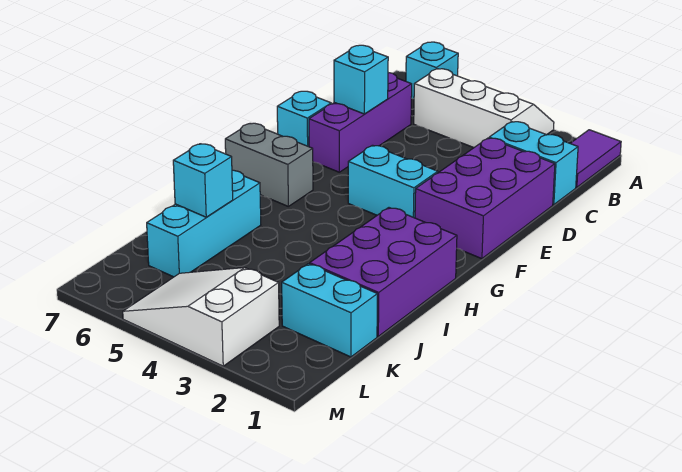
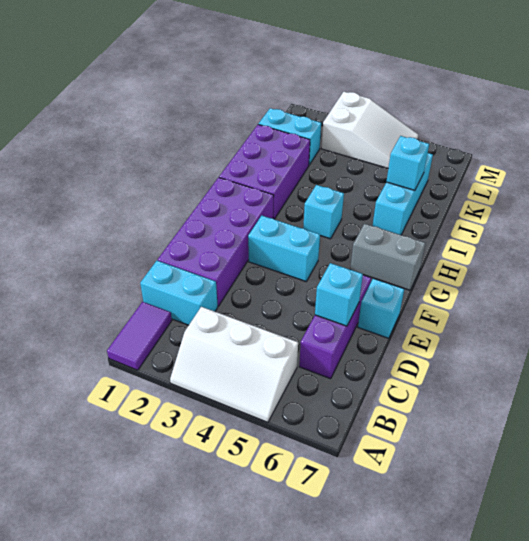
cyan brick A6 level 1 -> cyan brick H4 level 1
purple brick D1:F2 level 1 -> purple brick D1:G2 level 1

